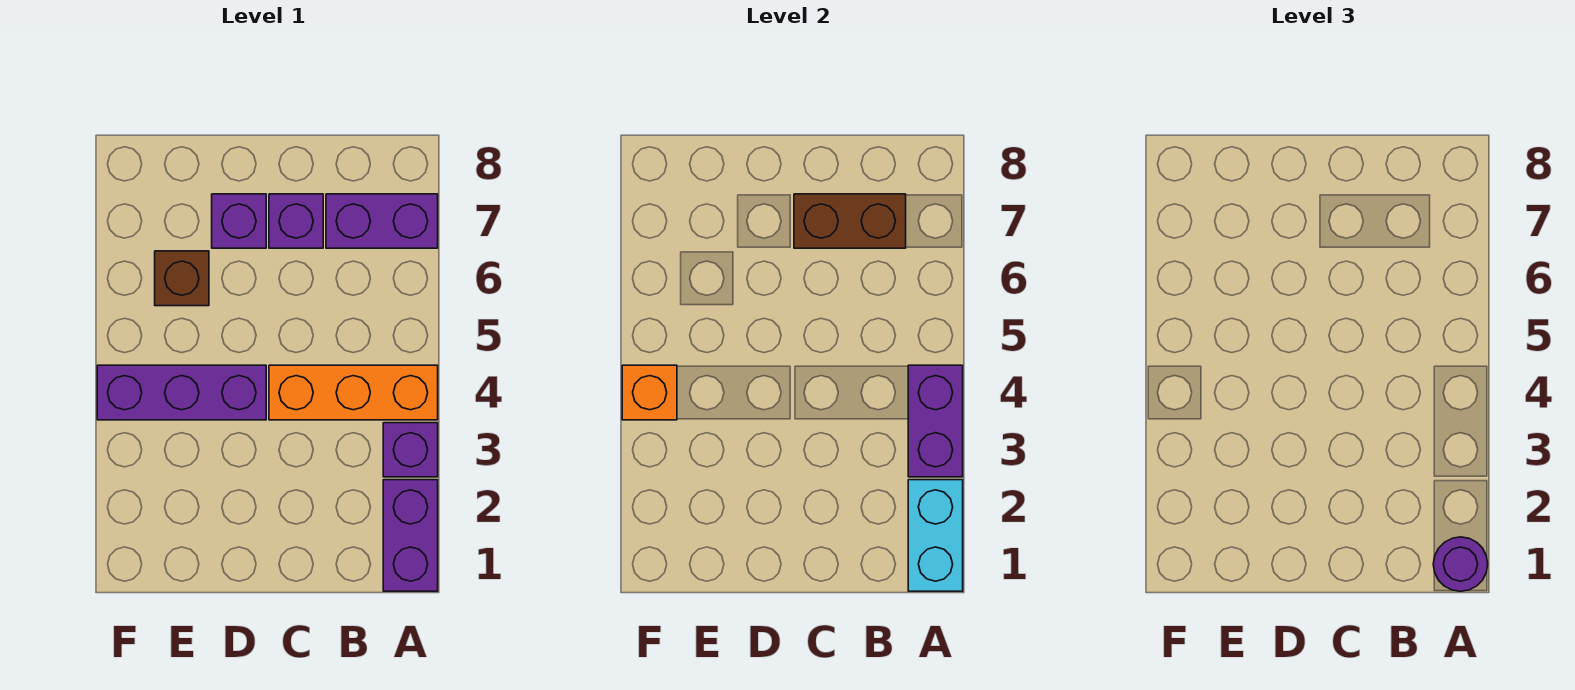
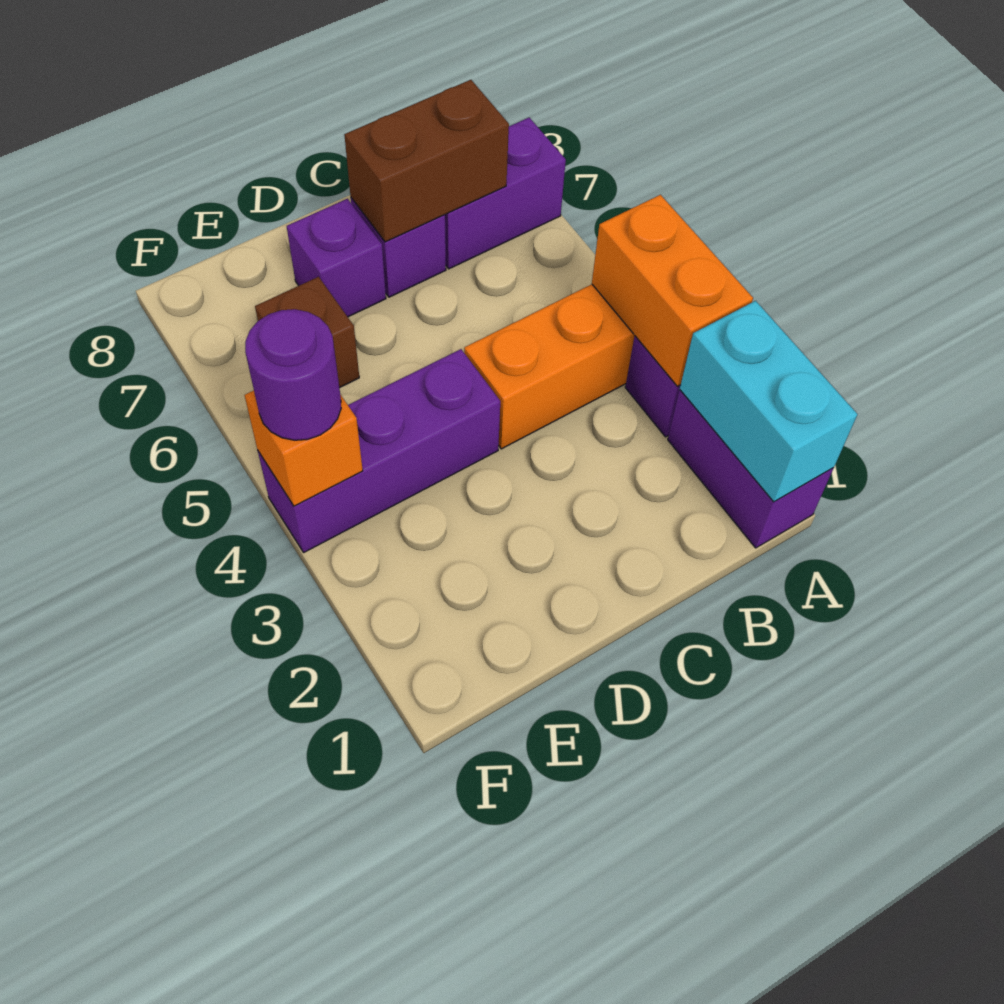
purple round brick A1 level 3 -> purple round brick F4 level 3
purple brick A3:A4 level 2 -> orange brick A3:A4 level 2

